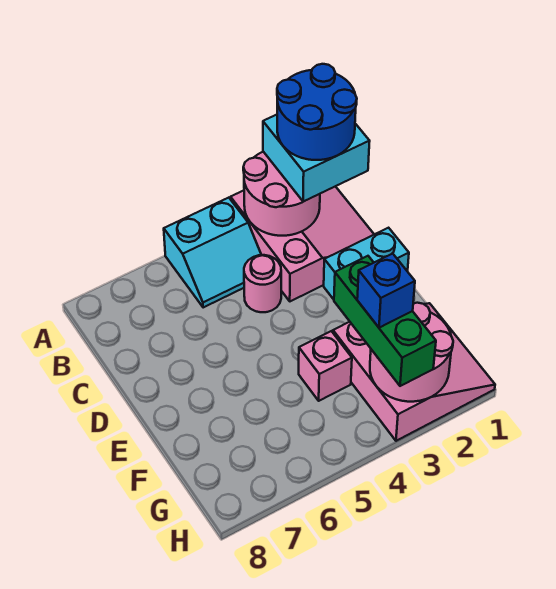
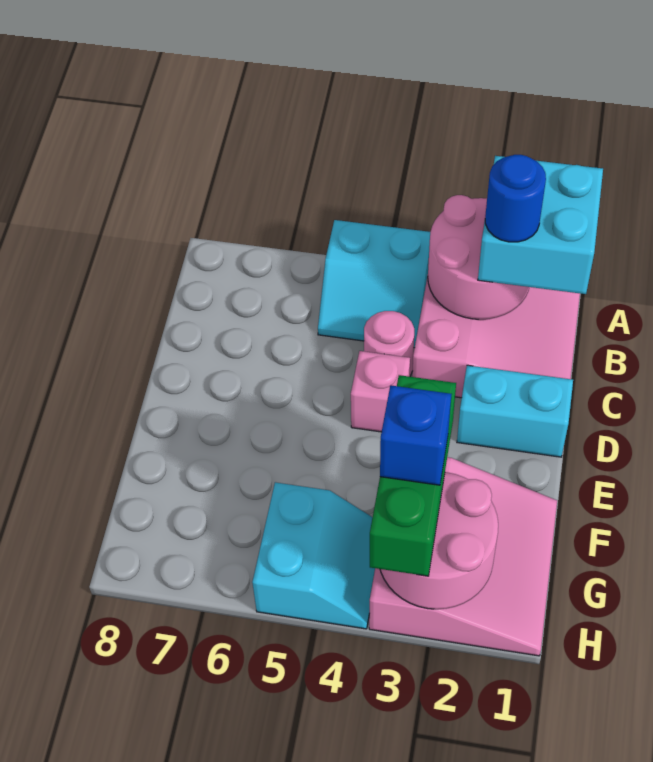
blue round brick A1:B2 level 4 -> blue round brick B2 level 4
pink brick F4 level 1 -> pink brick D4 level 1
none -> cyan slope G4:H5 level 1 top 5

